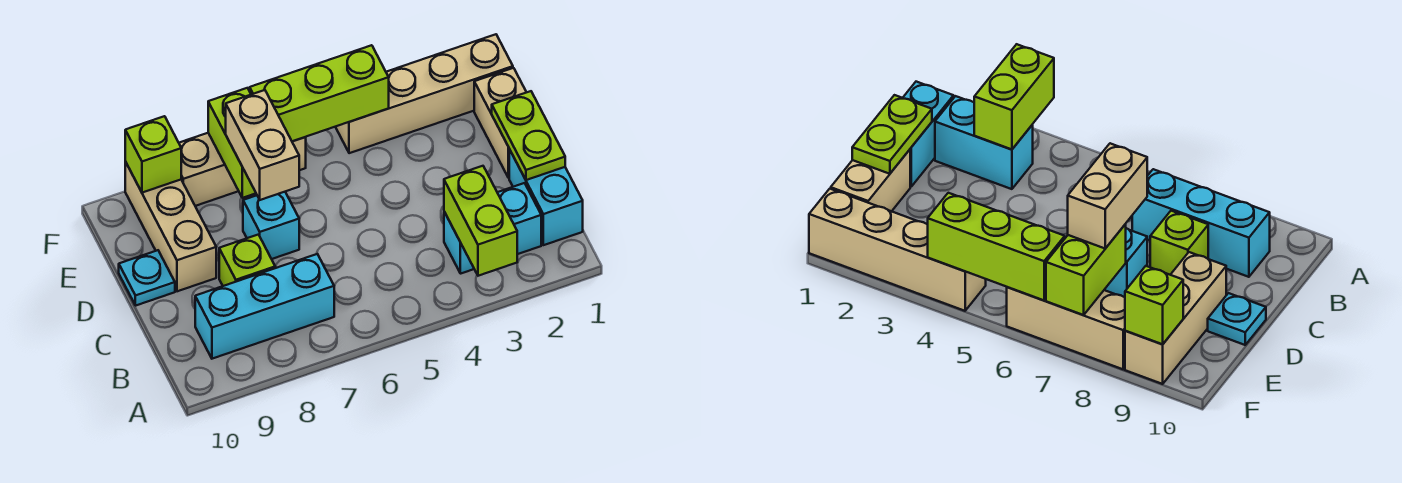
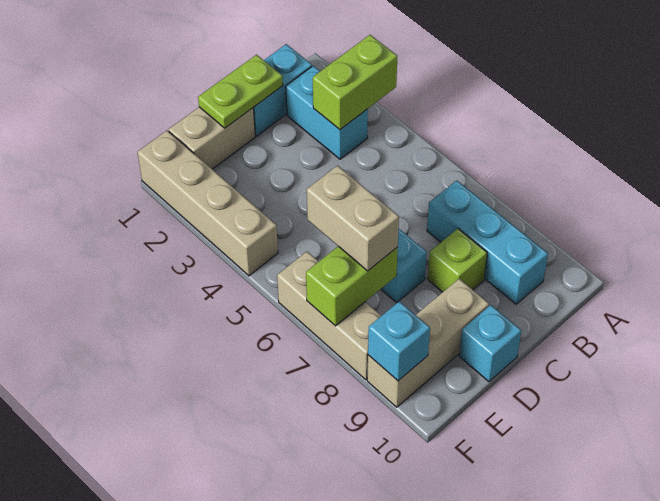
tan brick D7:E7 level 3 -> tan brick E6:E7 level 3
cyan plate D10 level 1 -> cyan brick D10 level 1
lime brick F4:F6 level 2 -> none
lime brick F9 level 2 -> cyan brick F9 level 2

